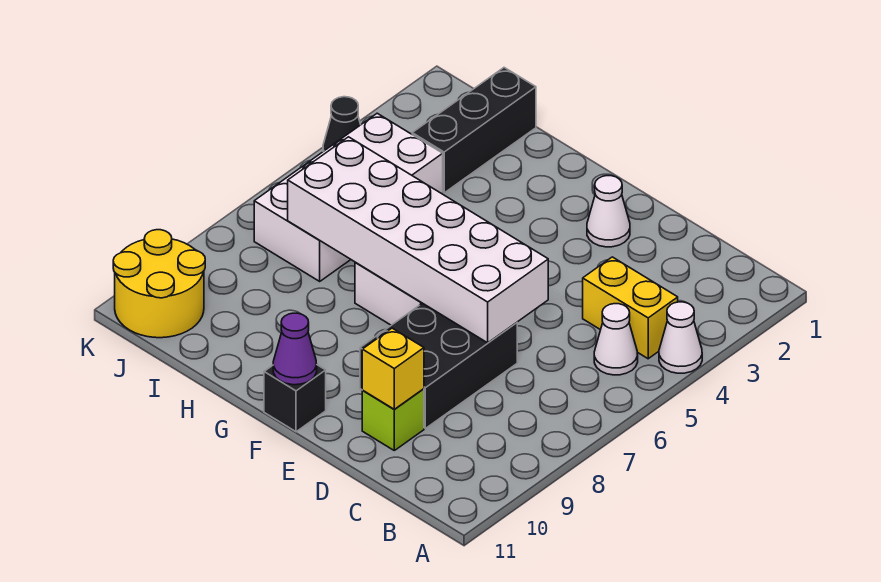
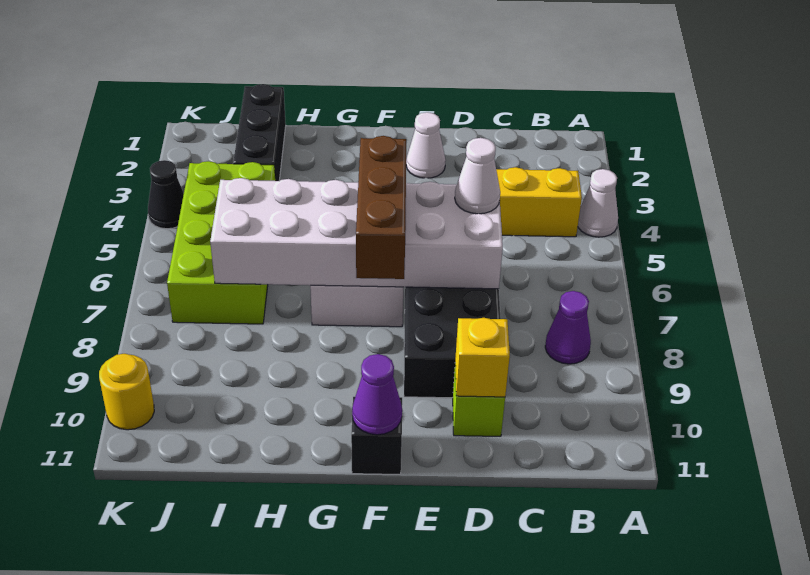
white cone B5 level 1 -> white cone D6 level 3
none -> purple cone B8 level 1
none -> brown brick F6:F8 level 3
white brick I4:J7 level 1 -> lime brick I4:J7 level 1
yellow round brick J10:K11 level 1 -> yellow round brick K10 level 1

